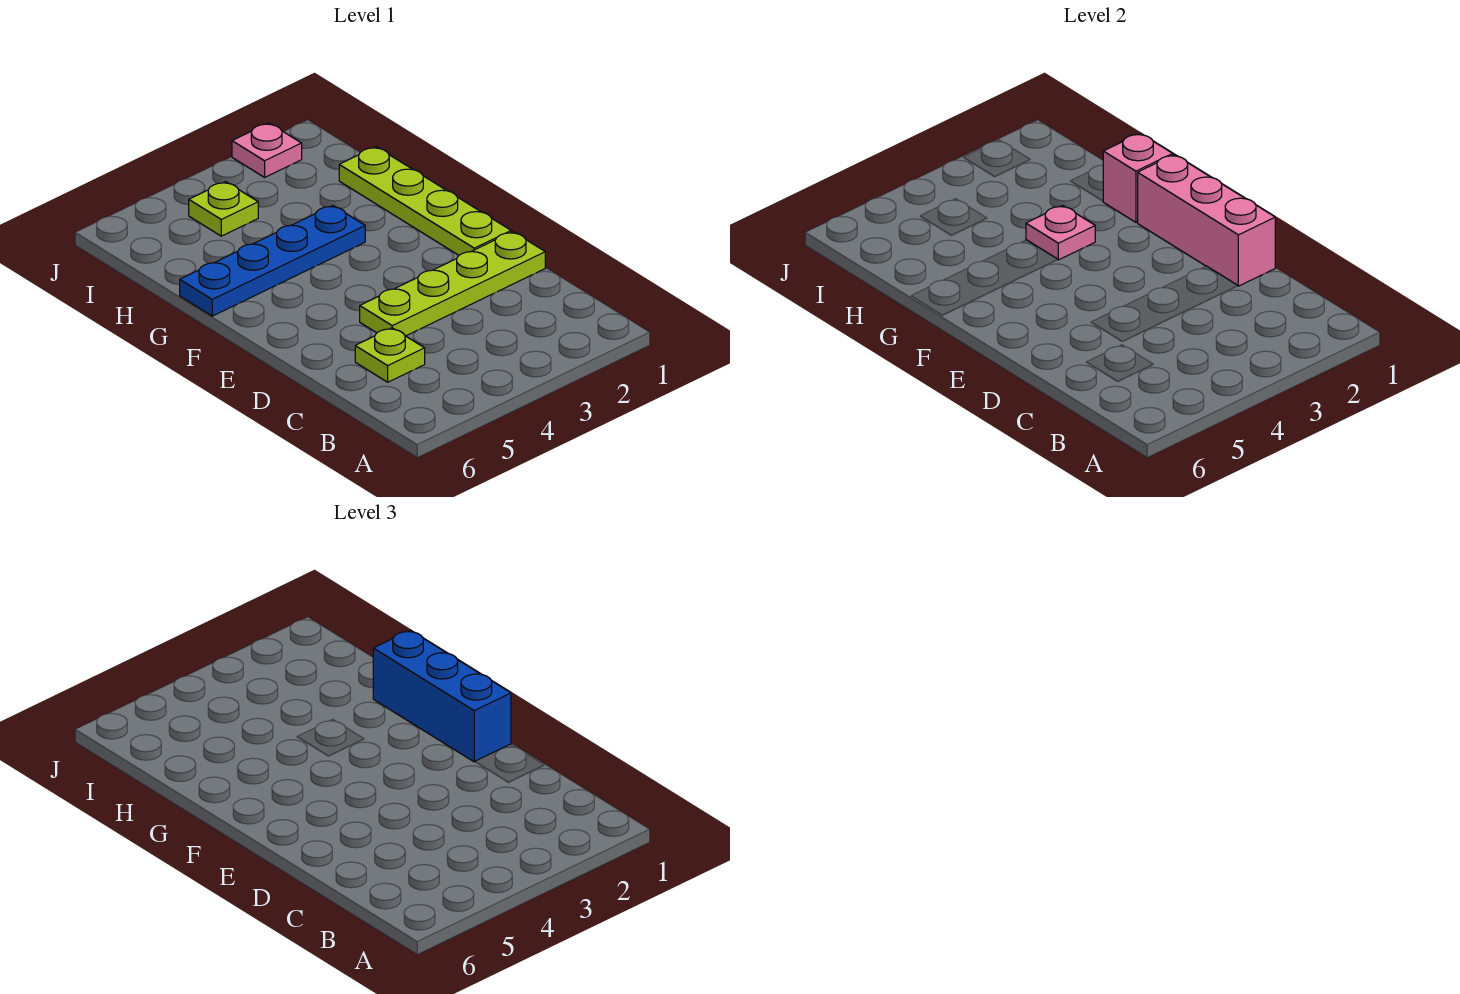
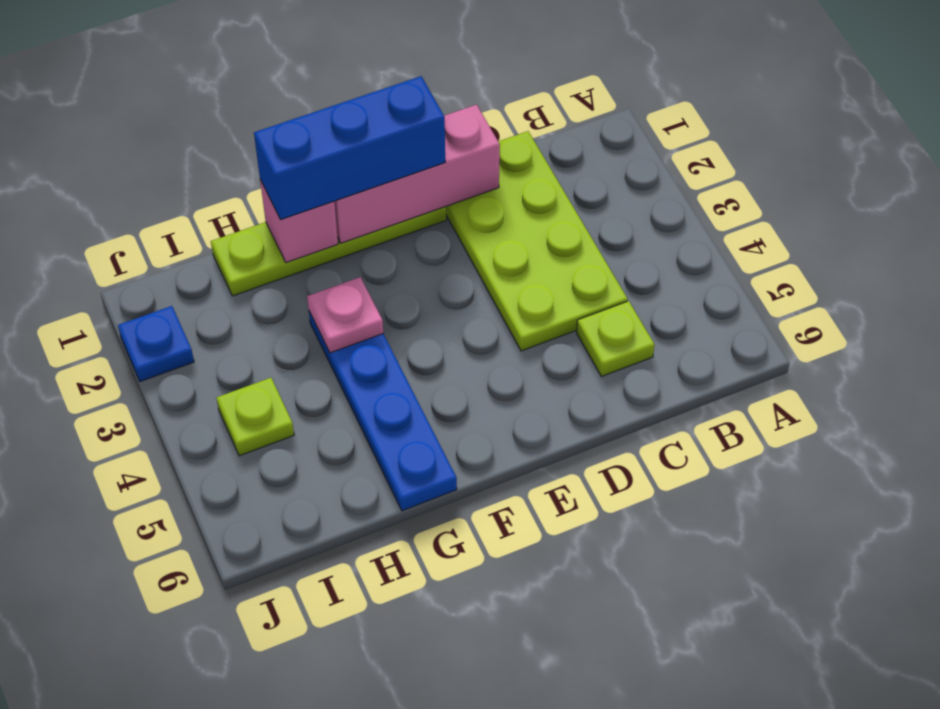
lime plate D1:D4 level 1 -> lime plate C1:D4 level 1
pink plate J2 level 1 -> blue plate J2 level 1

